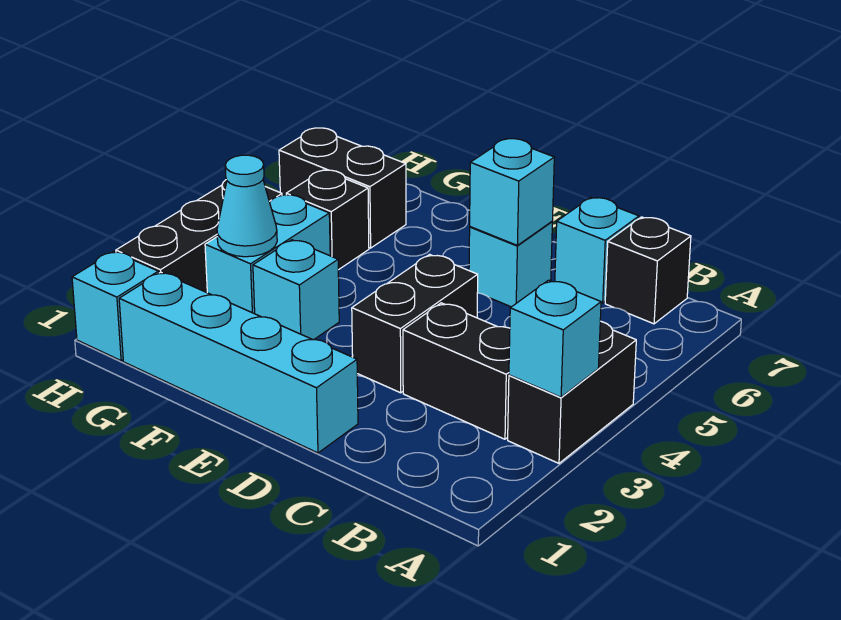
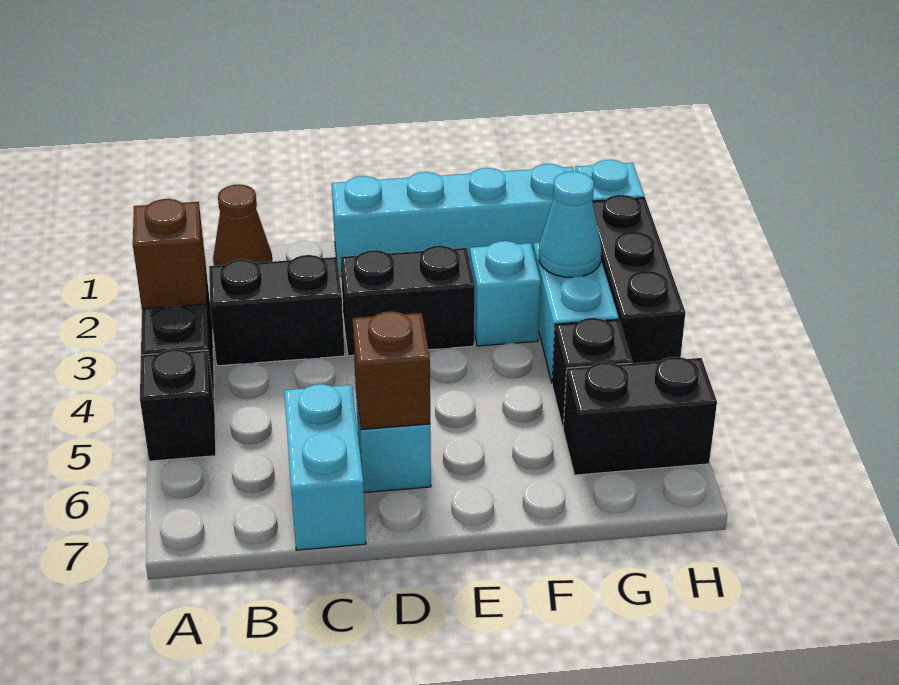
cyan brick A3 level 2 -> brown brick A3 level 2
none -> brown cone B1 level 1
black brick B7 level 1 -> black brick A5 level 1
cyan brick C7 level 1 -> cyan brick C6:C7 level 1
black brick D3:D4 level 1 -> black brick D3:E3 level 1
cyan brick D6 level 2 -> brown brick D6 level 2

